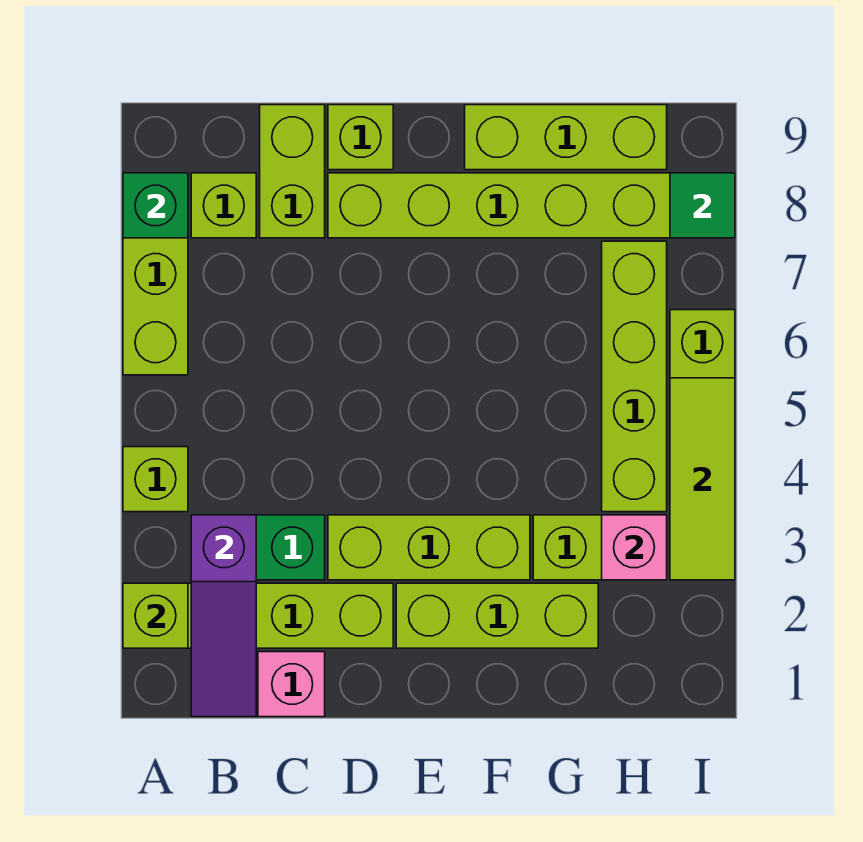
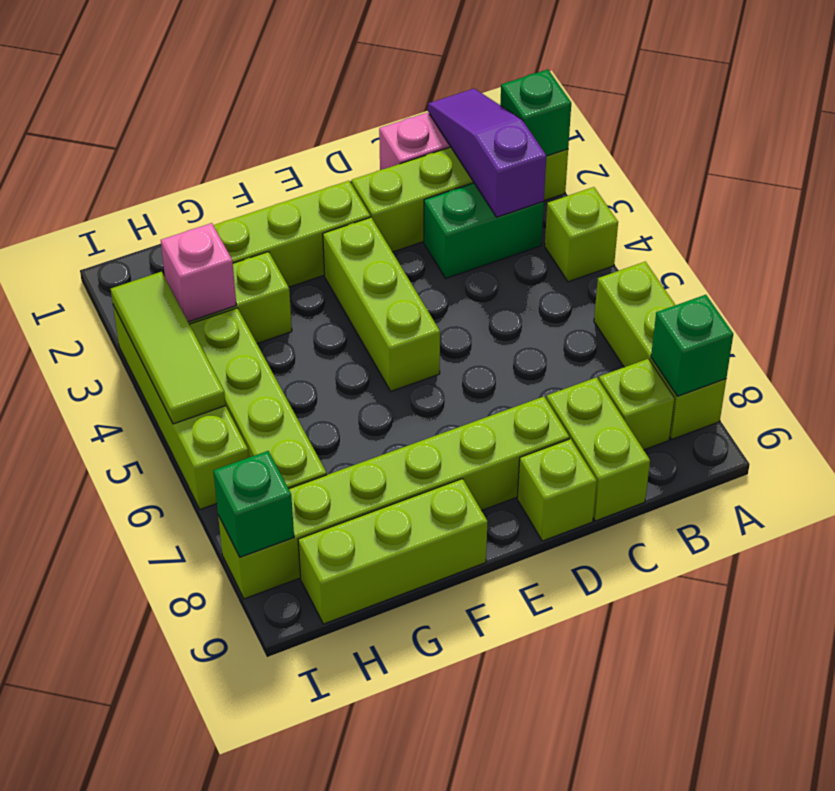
lime brick A2 level 2 -> green brick A2 level 2
lime brick D3:F3 level 1 -> lime brick E3:E5 level 1
green tile I8 level 2 -> green brick I8 level 2

